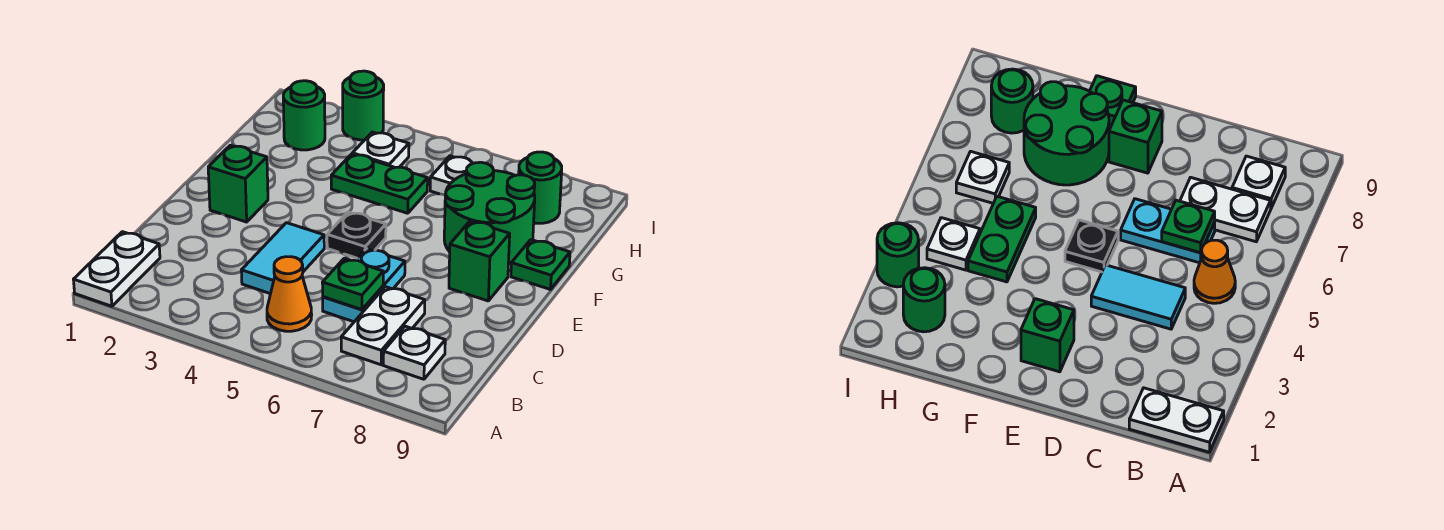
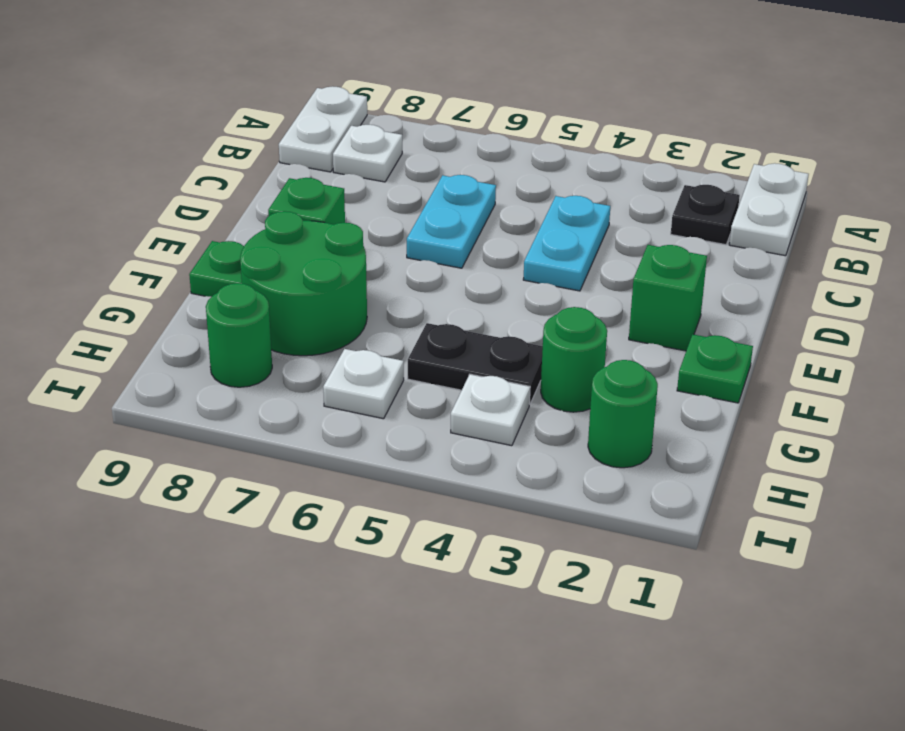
orange cone B5 level 1 -> none
white plate B7:C7 level 1 -> white plate A9:B9 level 1
cyan tile C4:D4 level 1 -> cyan plate C4:D4 level 1
green plate C6 level 2 -> green plate F1 level 1
black plate E5 level 1 -> black plate B2 level 1
green plate G4:G5 level 1 -> black plate G4:G5 level 1
green round brick I3 level 1 -> green round brick G3 level 1

